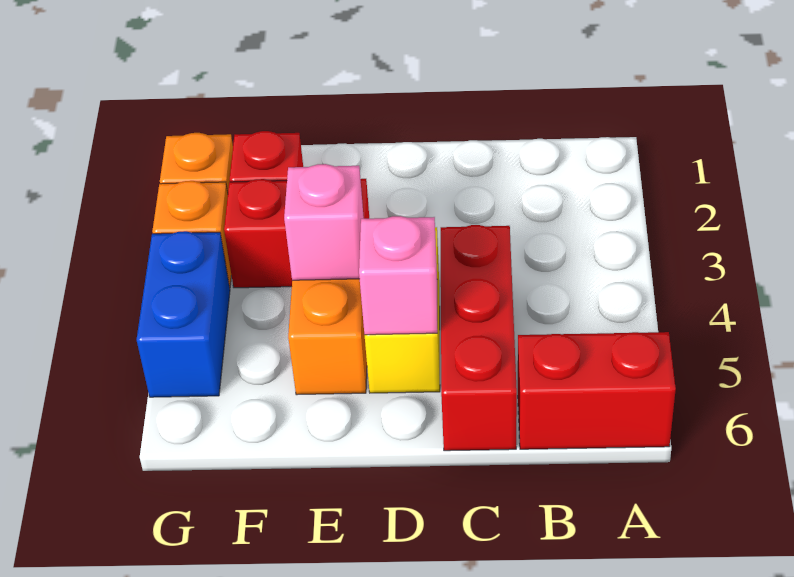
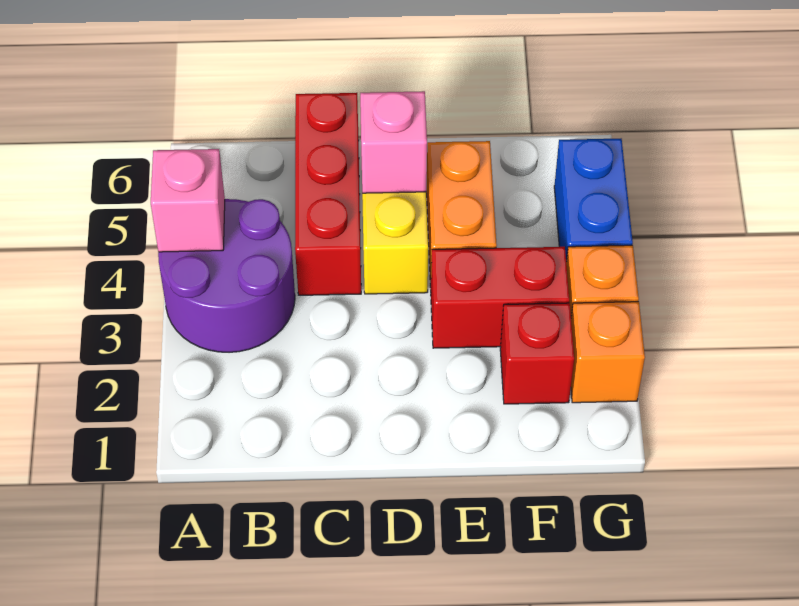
none -> purple round brick A3:B4 level 1
red brick A6:B6 level 1 -> none
pink brick E4 level 2 -> pink brick A4 level 2

